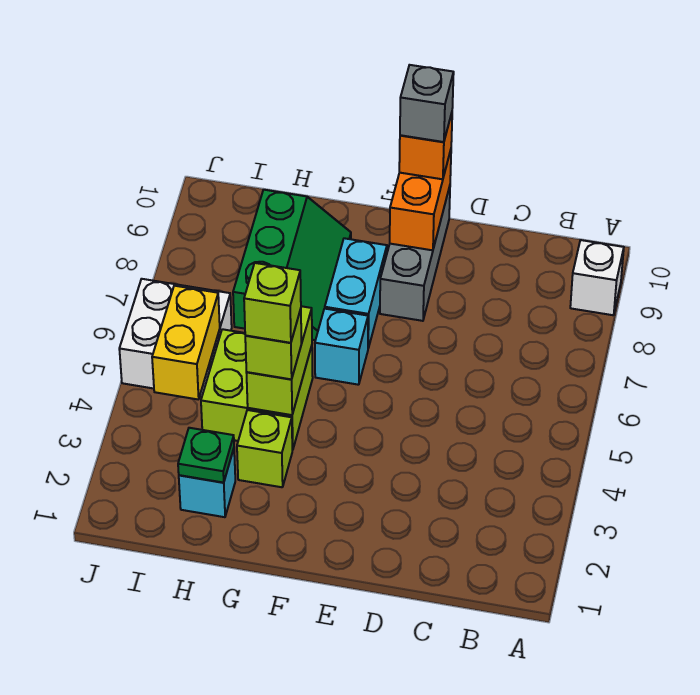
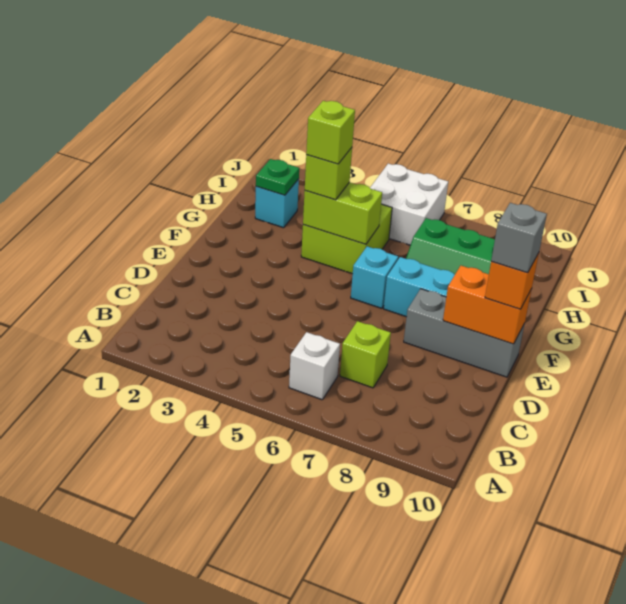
white brick A9 level 1 -> white brick B6 level 1
lime brick G3 level 1 -> lime brick C7 level 1
yellow brick I4:I5 level 2 -> none

